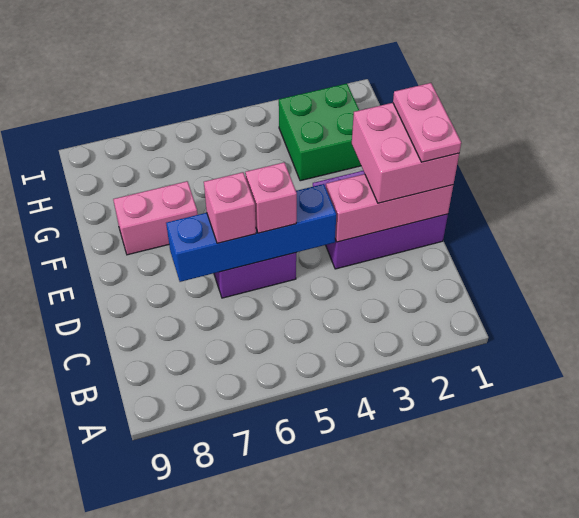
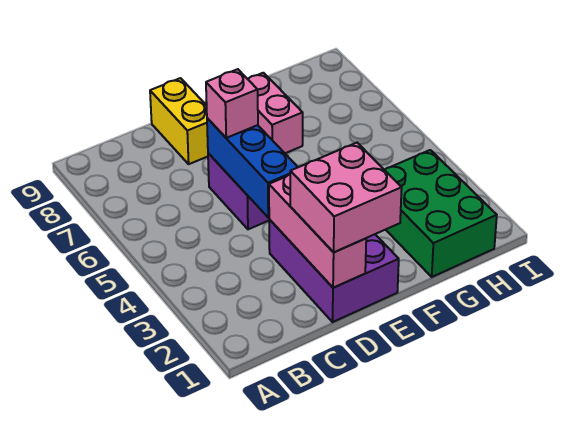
pink plate D1:E1 level 4 -> none
blue brick D4:D7 level 2 -> blue brick D4:D6 level 2
pink brick D5 level 3 -> none
none -> yellow brick D8:D9 level 1
green brick G2:H3 level 1 -> green brick G1:H3 level 1

